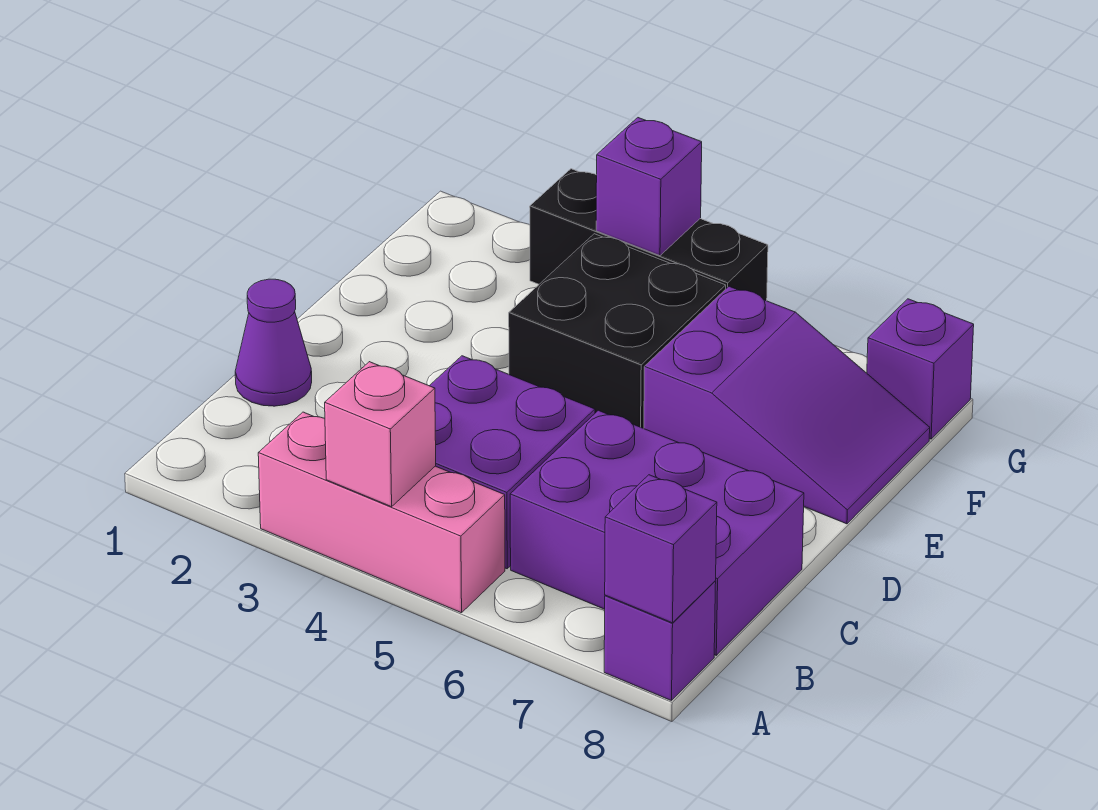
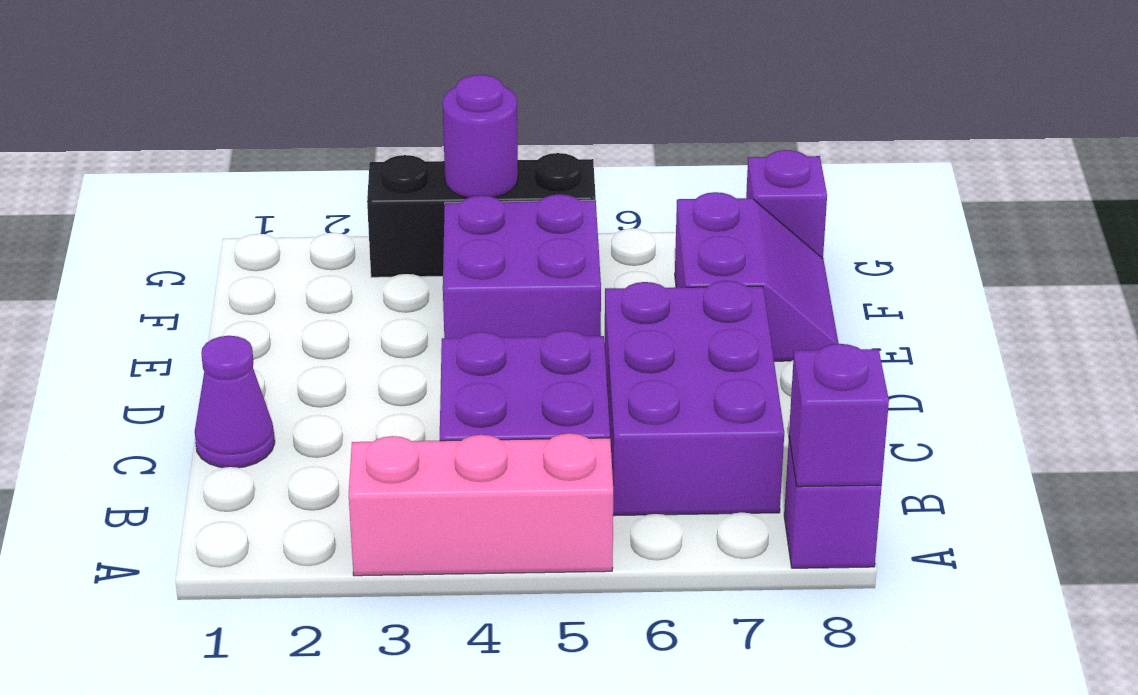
pink brick A4 level 2 -> none
purple brick B6:C8 level 1 -> purple brick B6:D7 level 1
black brick E4:F5 level 1 -> purple brick E4:F5 level 1
purple slope E6:F8 level 1 top 6 -> purple slope E7:F8 level 1 top 7
purple brick G4 level 2 -> purple round brick G4 level 2

